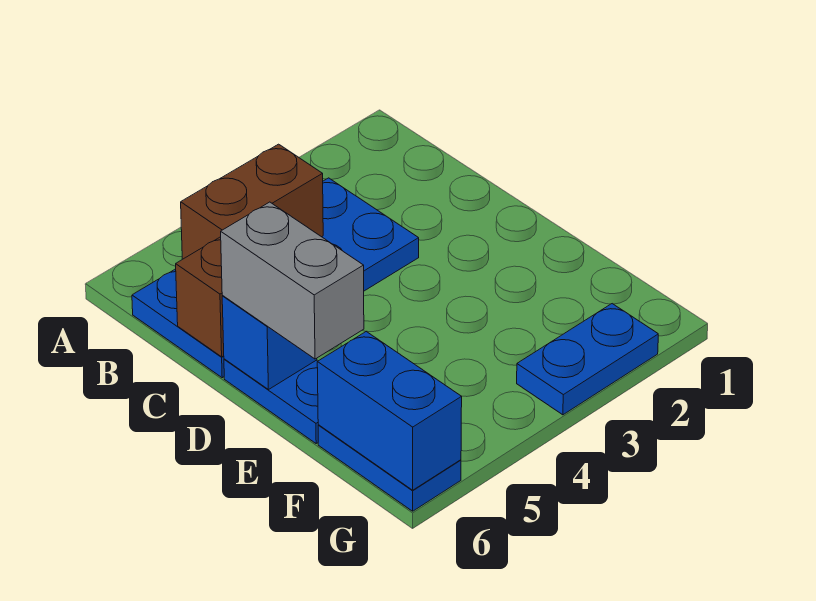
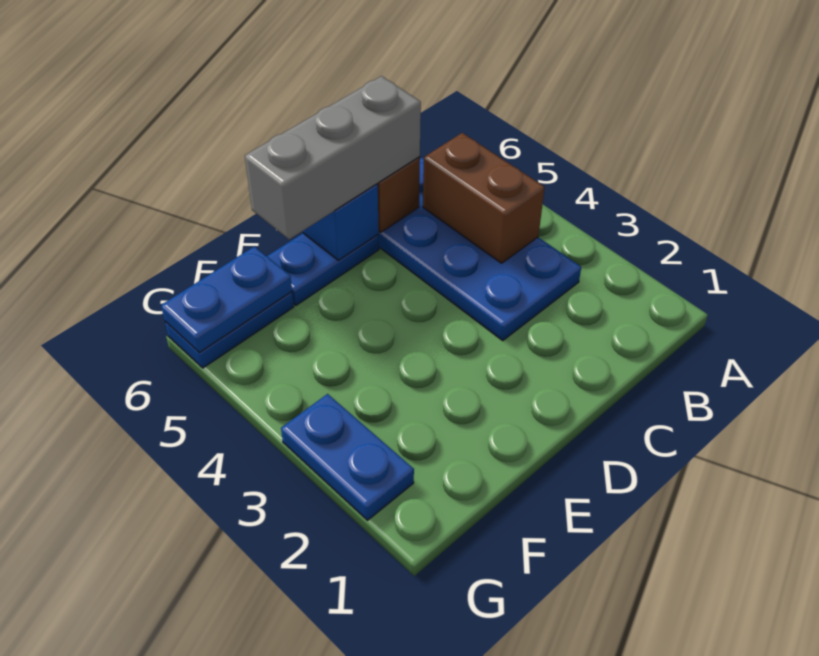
grey brick D6:E6 level 3 -> grey brick C6:E6 level 3
blue brick F6:G6 level 2 -> blue plate F6:G6 level 2

